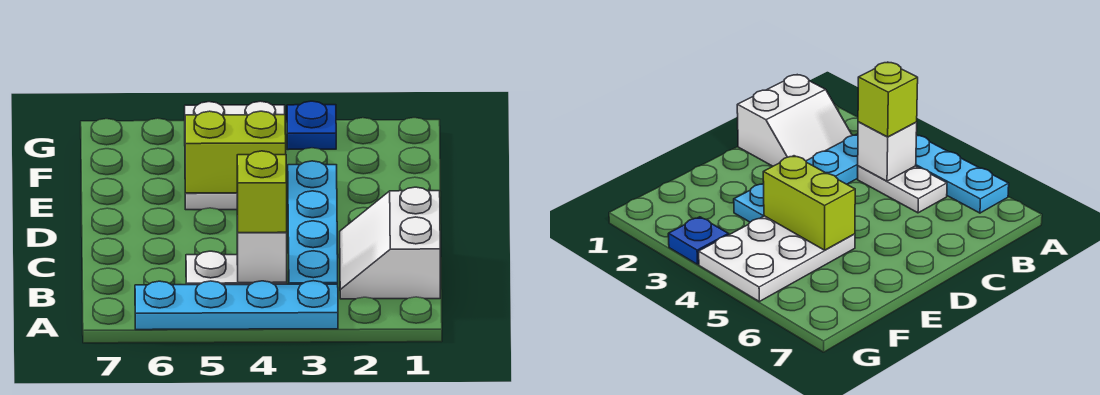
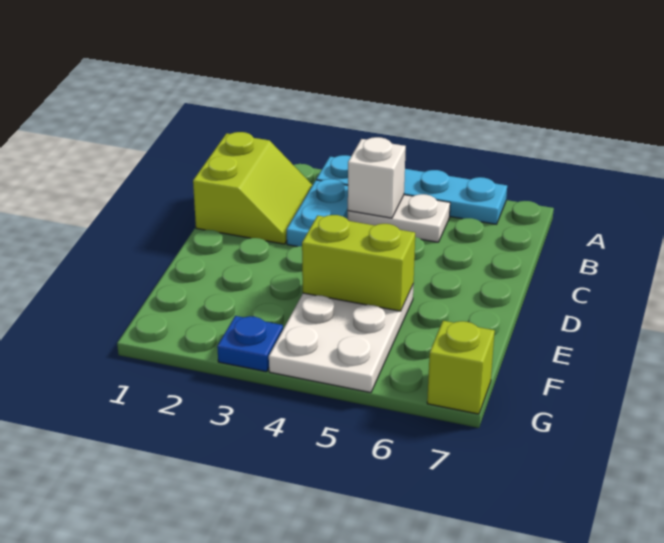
white slope B1:C2 level 1 top 1 -> lime slope B1:C2 level 1 top 1
cyan plate B3:E3 level 1 -> cyan plate B3:C3 level 1
lime brick B4 level 3 -> lime brick G7 level 1

